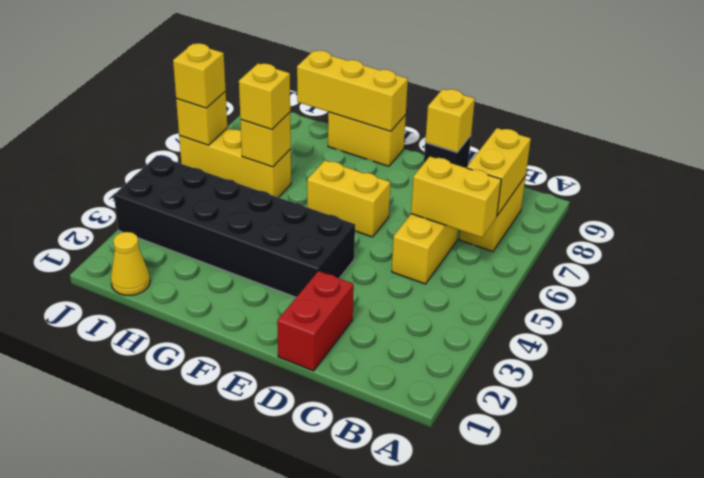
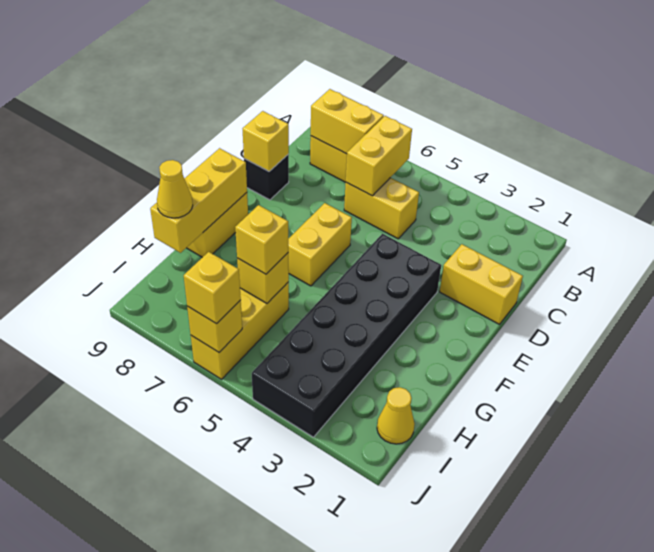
red brick D1:D2 level 1 -> yellow brick D1:D2 level 1
none -> yellow cone H9 level 3

